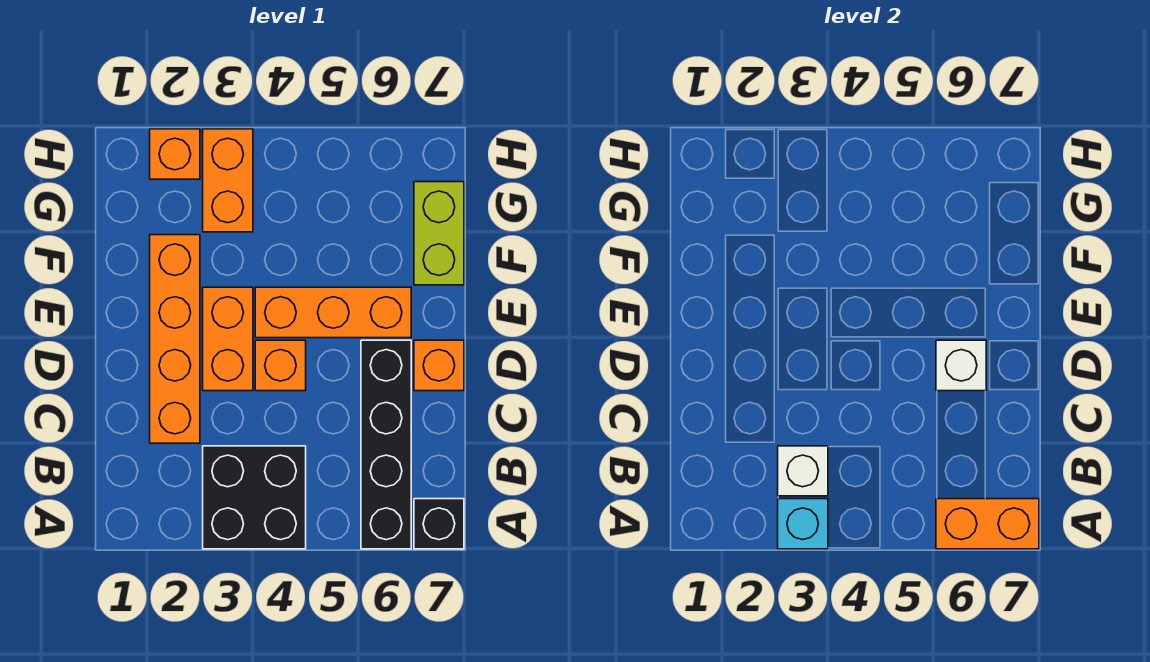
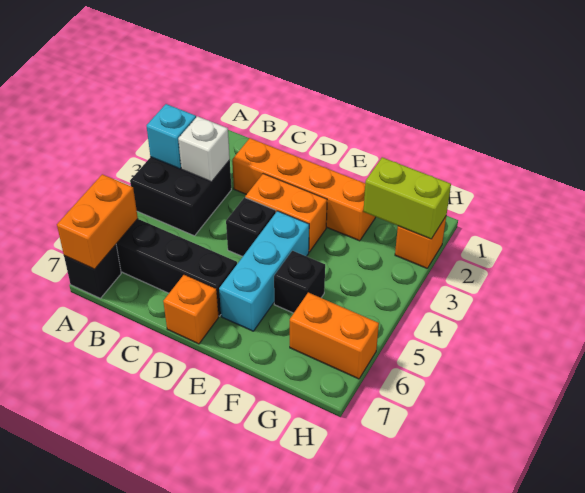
orange brick D4 level 1 -> black brick D4 level 1
white brick D6 level 2 -> none
orange brick E4:E6 level 1 -> cyan brick E4:E6 level 1
none -> black brick F5 level 1
lime brick F7:G7 level 1 -> lime brick G2:H2 level 2
orange brick G3:H3 level 1 -> orange brick G6:H6 level 1

